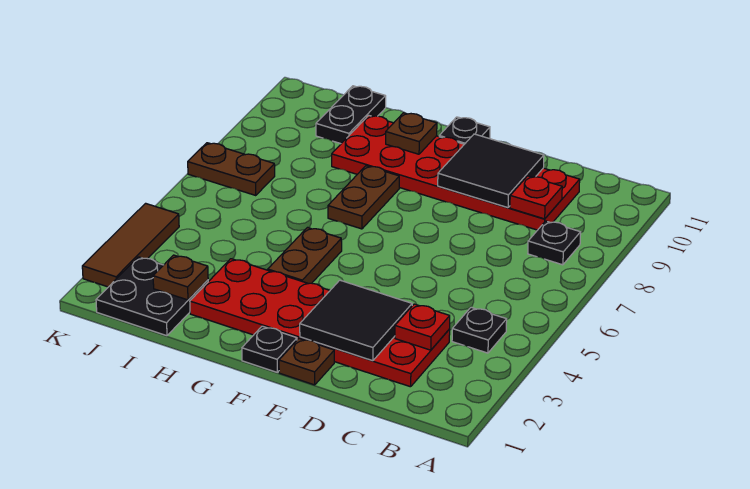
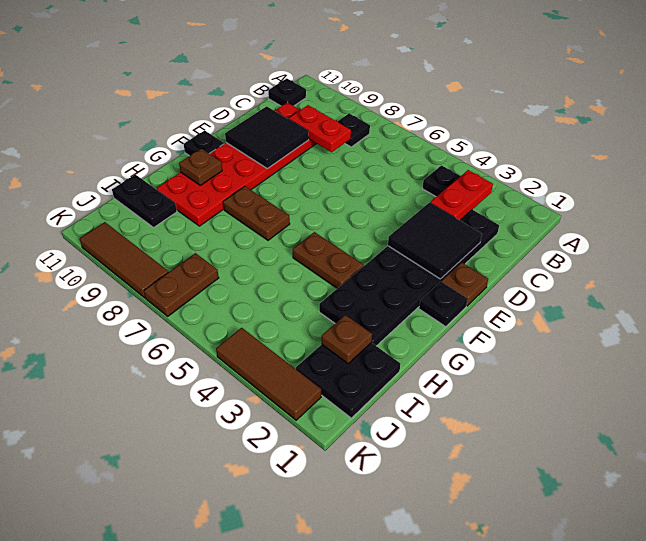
none -> black plate B11 level 1
red plate C2:H3 level 1 -> black plate C2:H3 level 1
red plate C3 level 2 -> red plate B3:C3 level 2
red plate C9 level 2 -> red plate C8:C9 level 2
none -> brown tile K8:K10 level 1

